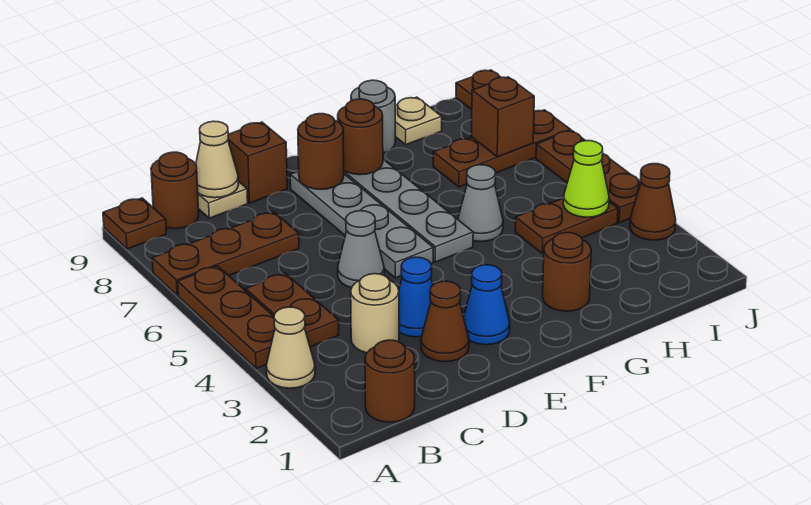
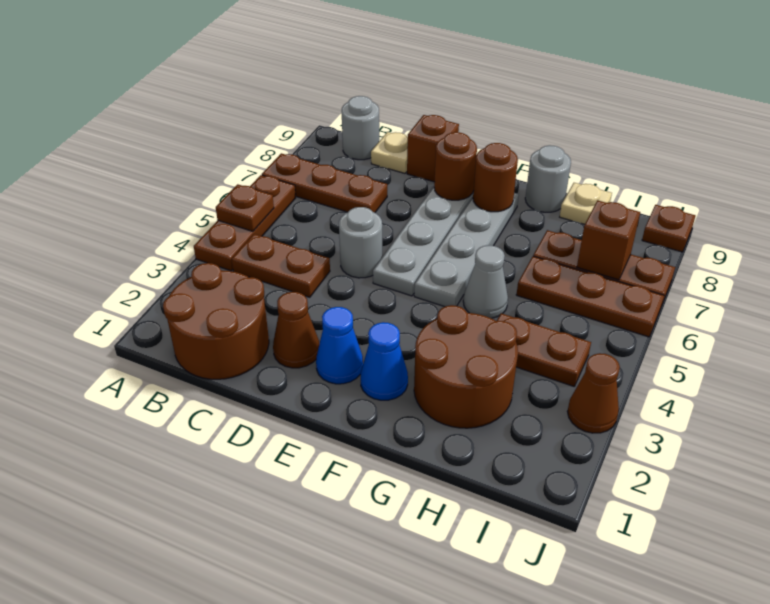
tan cone A3 level 1 -> none
brown plate A9 level 1 -> brown plate A5 level 2
brown round brick B1 level 1 -> brown round brick B1:C2 level 1
brown plate B4:B5 level 1 -> brown plate B4:C4 level 1
brown round brick B9 level 1 -> grey round brick B9 level 1
tan round brick C3 level 1 -> none
tan cone C9 level 2 -> none
blue cone D3 level 1 -> blue cone F2 level 1
grey cone D5 level 1 -> grey round brick D5 level 1
brown round brick G2 level 1 -> brown round brick G2:H3 level 1
lime cone I4 level 2 -> none
brown plate J4:J6 level 1 -> brown plate H6:J6 level 1

